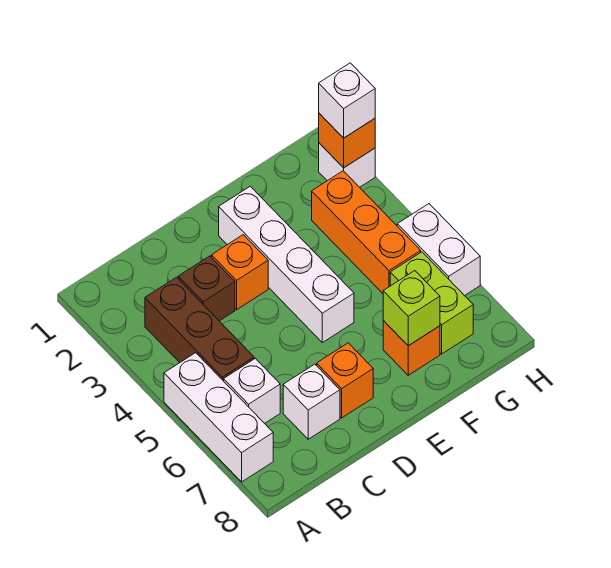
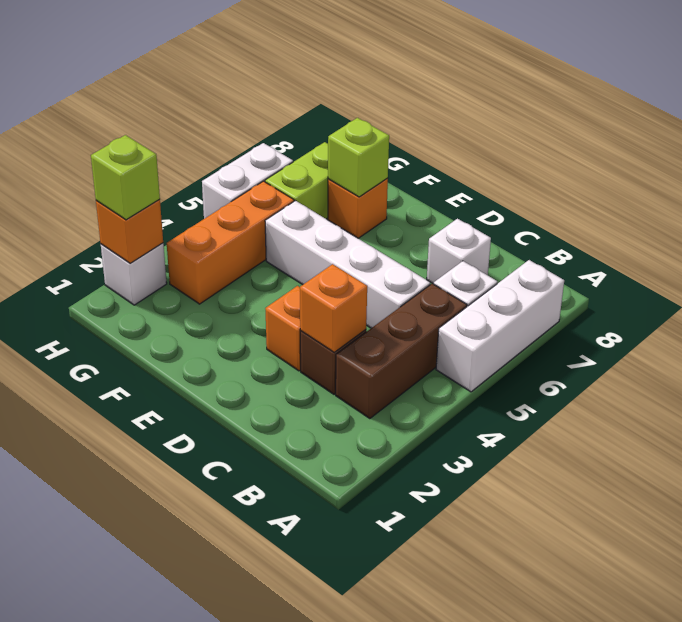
orange brick D7 level 1 -> orange brick C3 level 2
white brick E2:E5 level 1 -> white brick C5:F5 level 1
white brick H2 level 3 -> lime brick H2 level 3

